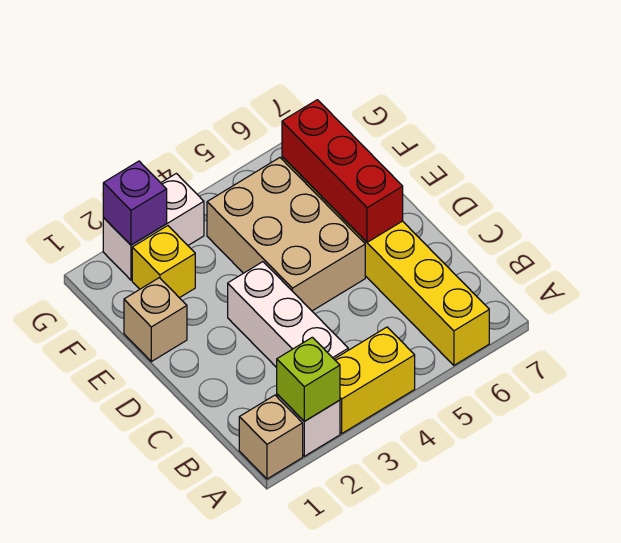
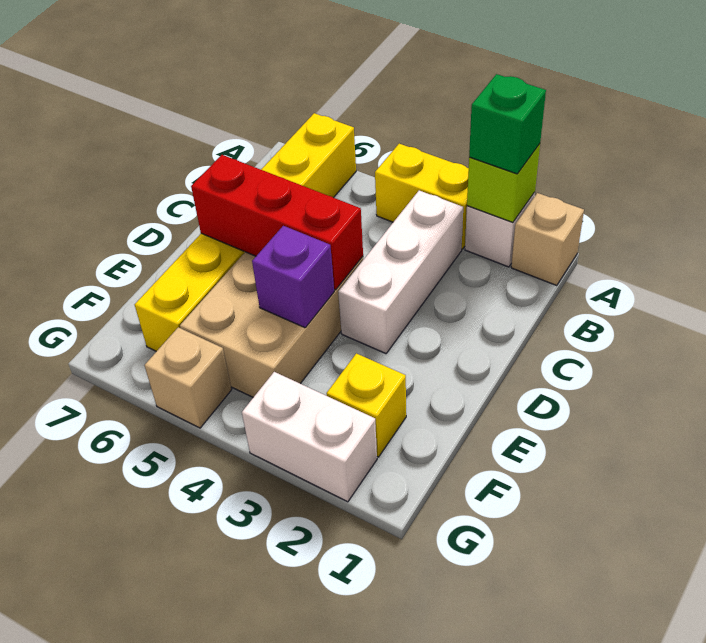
none -> green brick A2 level 3
red brick D6:F6 level 2 -> red brick D4:D6 level 2
tan brick E1 level 1 -> tan brick G5 level 1
purple brick G2 level 2 -> purple brick E4 level 2

